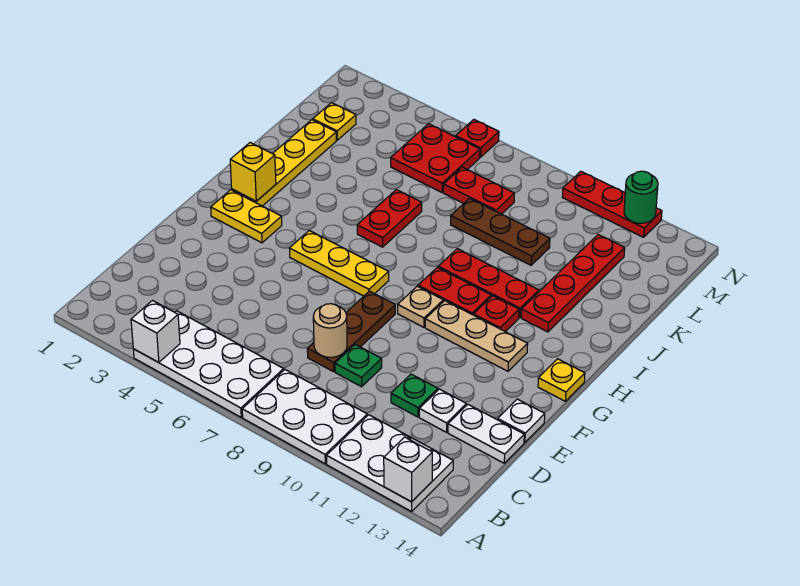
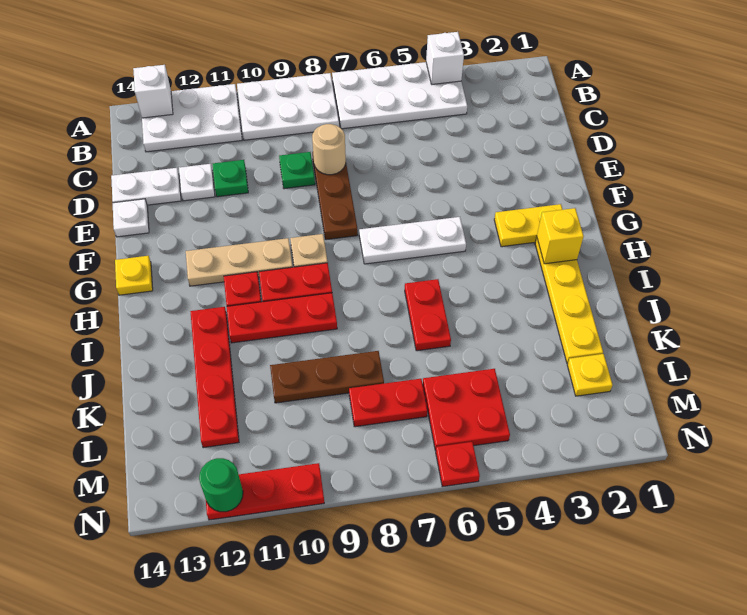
yellow plate G5:G7 level 1 -> white plate G5:G7 level 1

